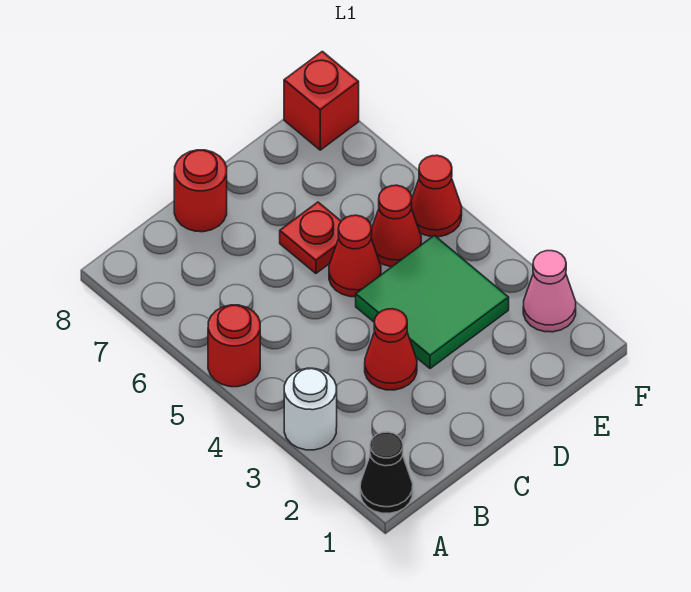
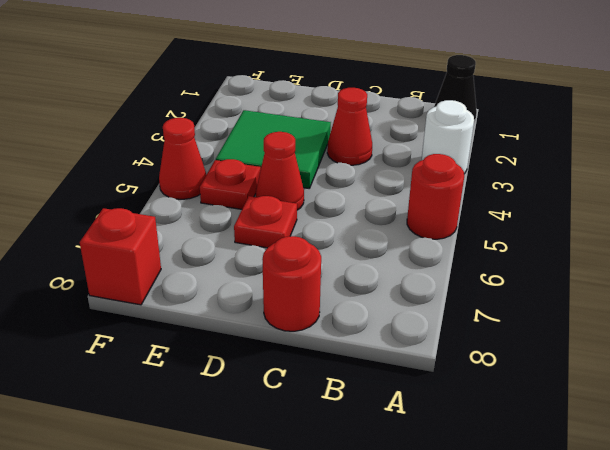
red cone E5 level 1 -> red plate E5 level 1
pink cone F2 level 1 -> none

